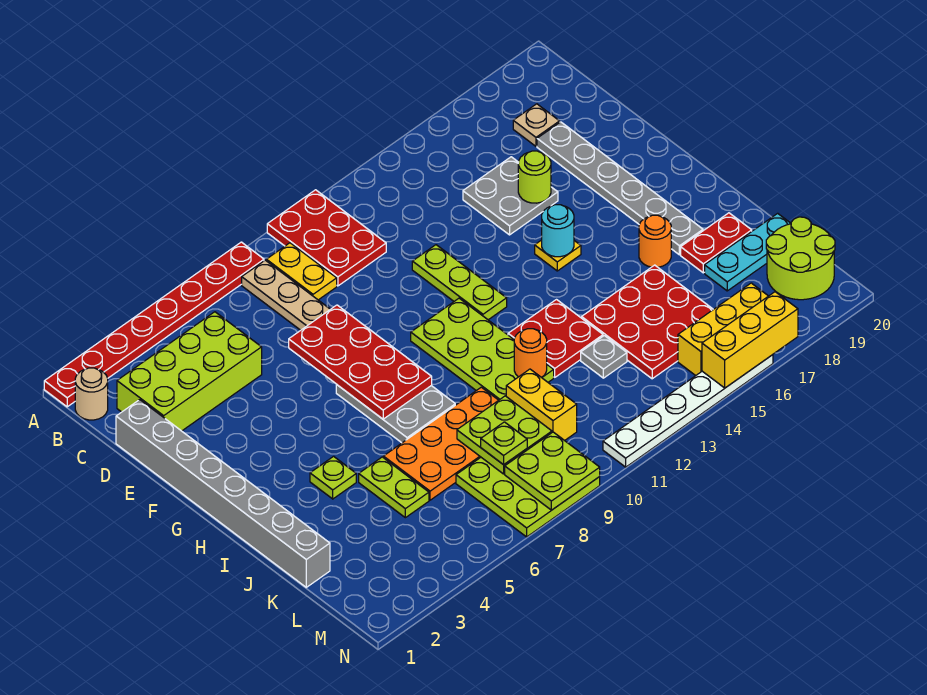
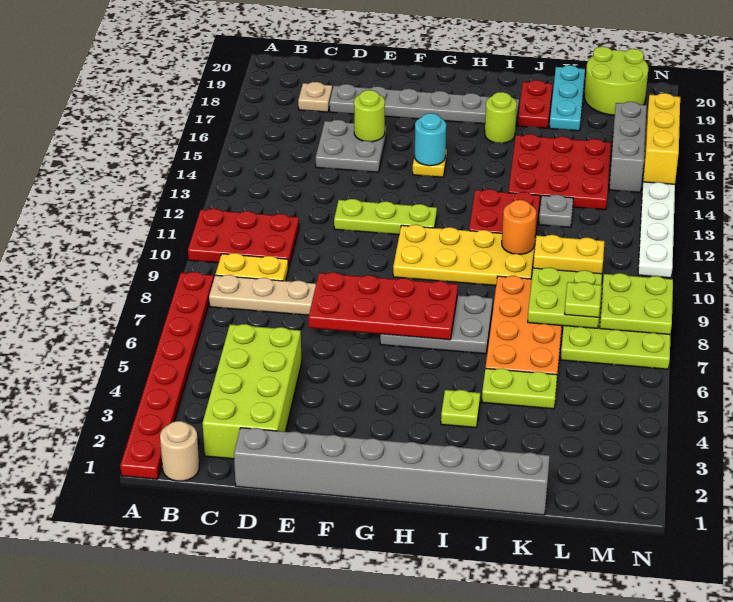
lime plate G10:J11 level 1 -> yellow plate G10:J11 level 1
orange round brick I17 level 1 -> lime round brick I17 level 1
yellow brick M15:M17 level 1 -> grey brick M15:M17 level 1

